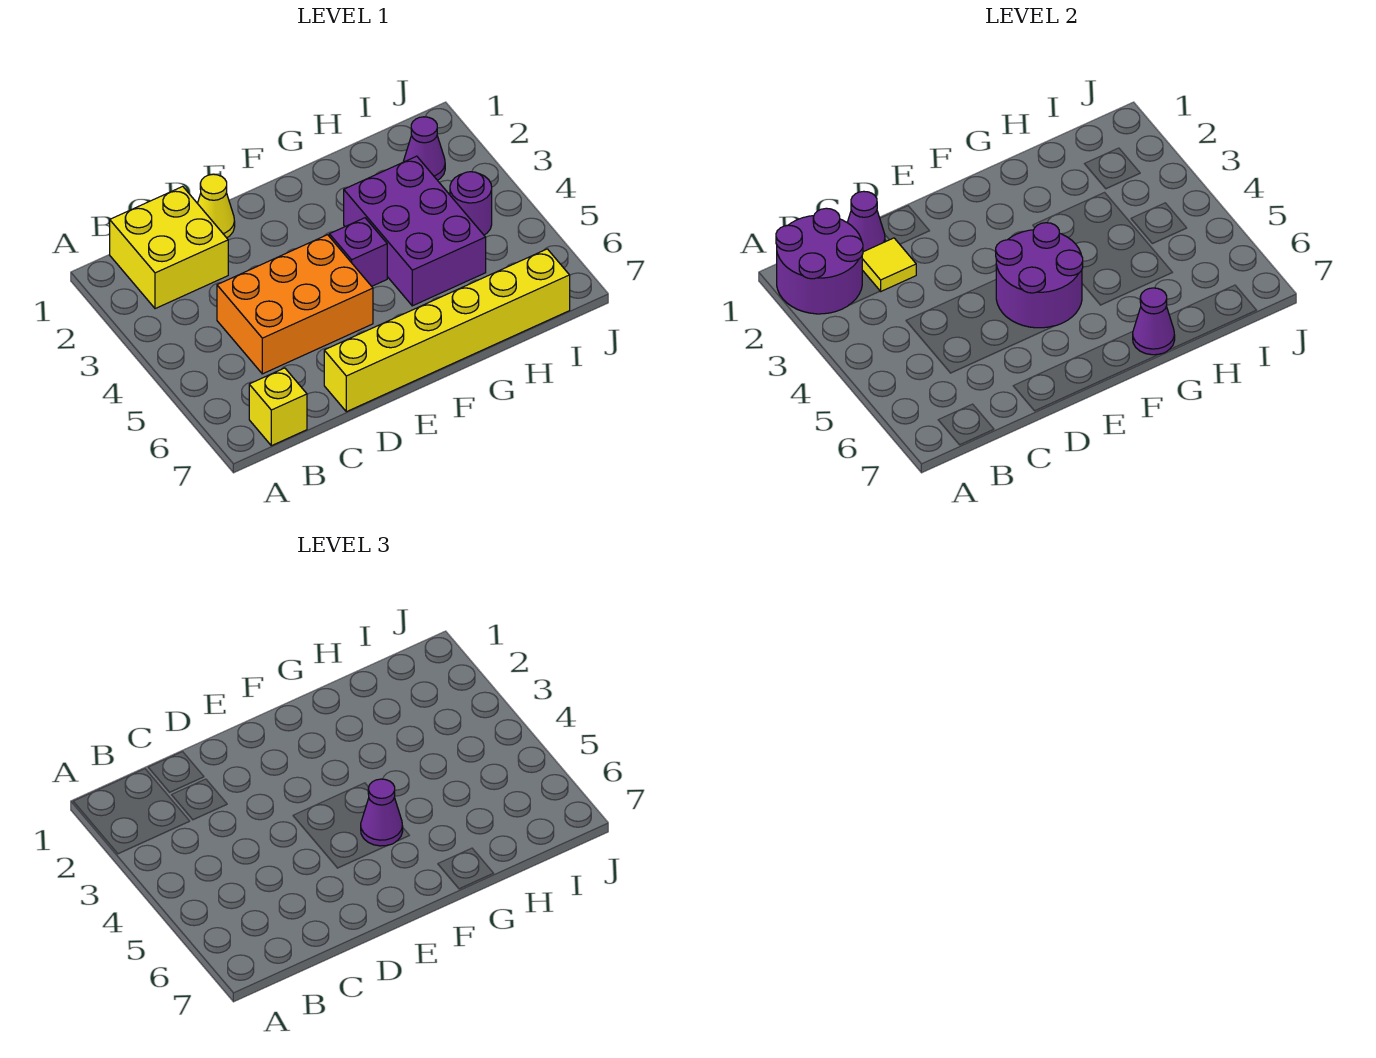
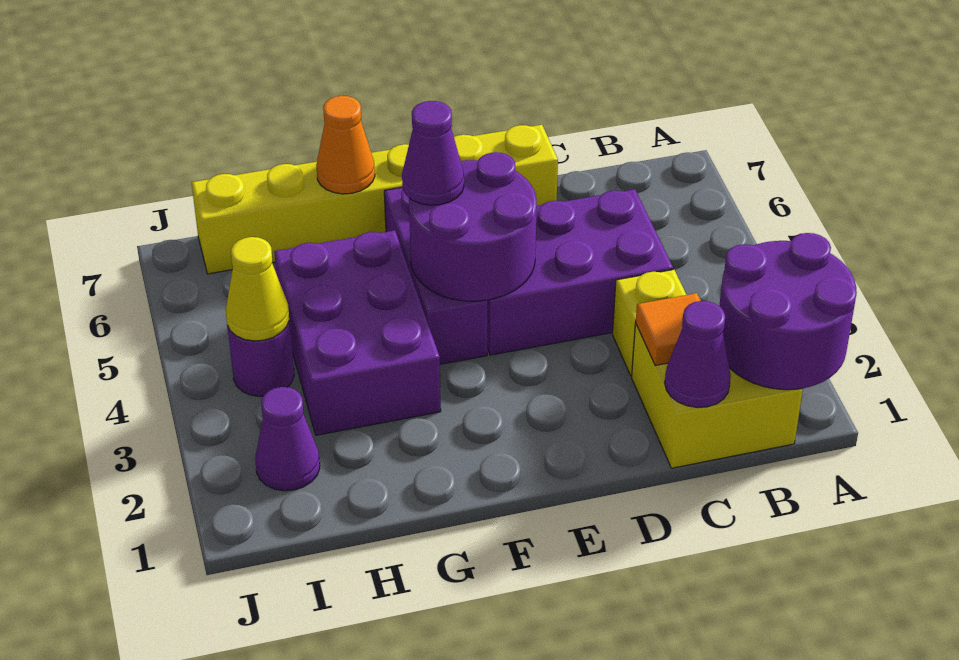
yellow brick B7 level 1 -> yellow brick C3 level 1
yellow tile C2 level 2 -> orange tile C2 level 2
orange brick C4:E5 level 1 -> purple brick C4:E5 level 1
yellow cone D1 level 1 -> yellow cone I4 level 2
purple brick F4 level 1 -> purple brick F4:F6 level 1
purple cone G7 level 2 -> orange cone G7 level 2

